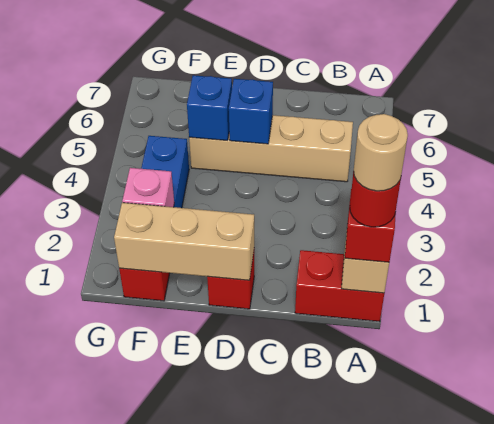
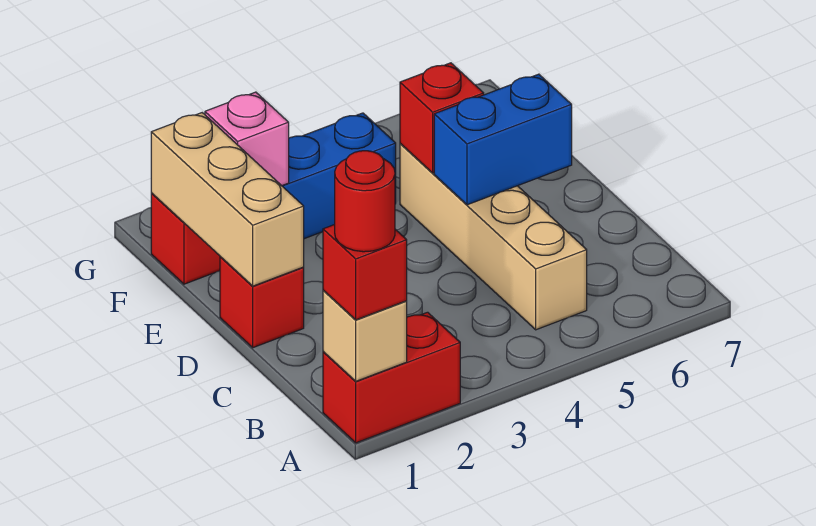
red brick A1:B1 level 1 -> red brick A1:A2 level 1
tan round brick A1 level 5 -> none
blue brick D5 level 2 -> blue brick D5:D6 level 2
blue brick E5 level 2 -> red brick E5 level 2

